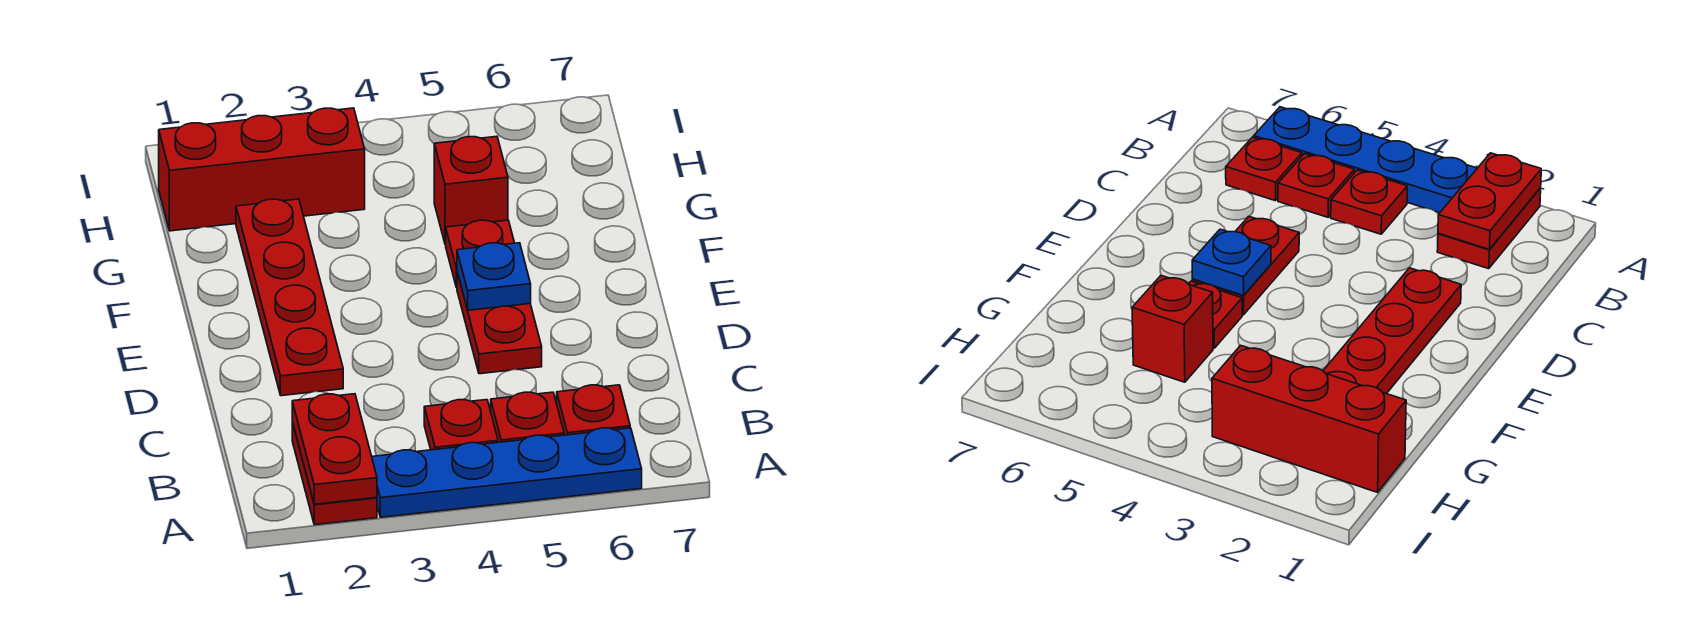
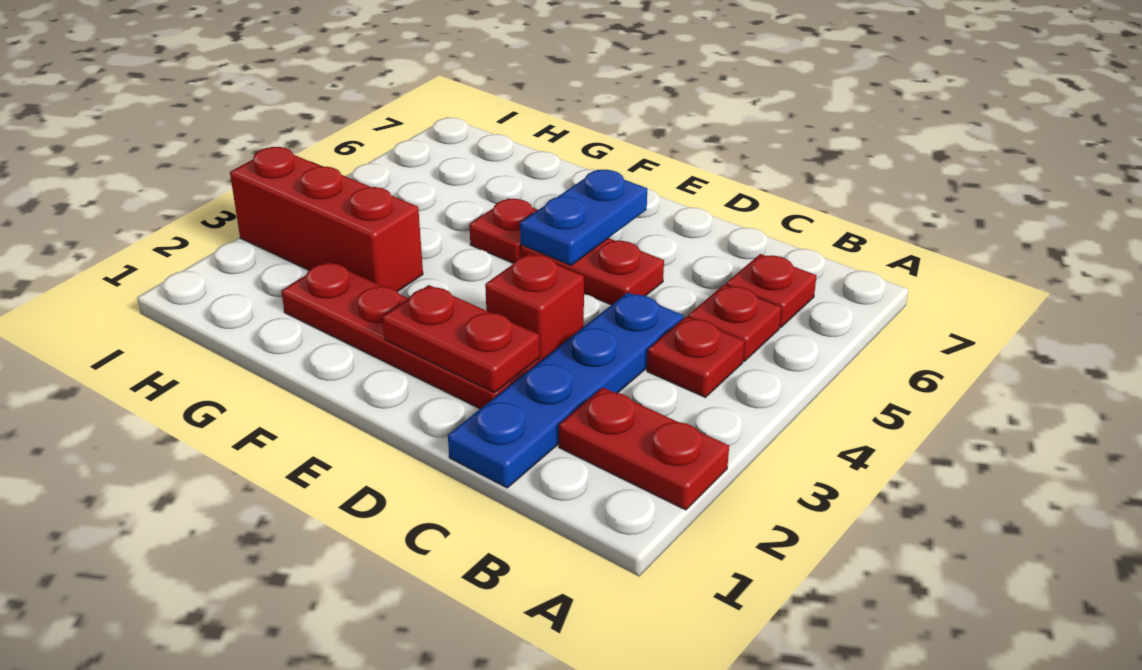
red plate A2:B2 level 2 -> red plate D2:E2 level 2
blue plate A3:A6 level 1 -> blue plate C1:C4 level 1
blue plate E5 level 2 -> blue plate E5:E6 level 2
red brick G5 level 1 -> red brick D3 level 1
red brick H1:H3 level 1 -> red brick G3:I3 level 1

